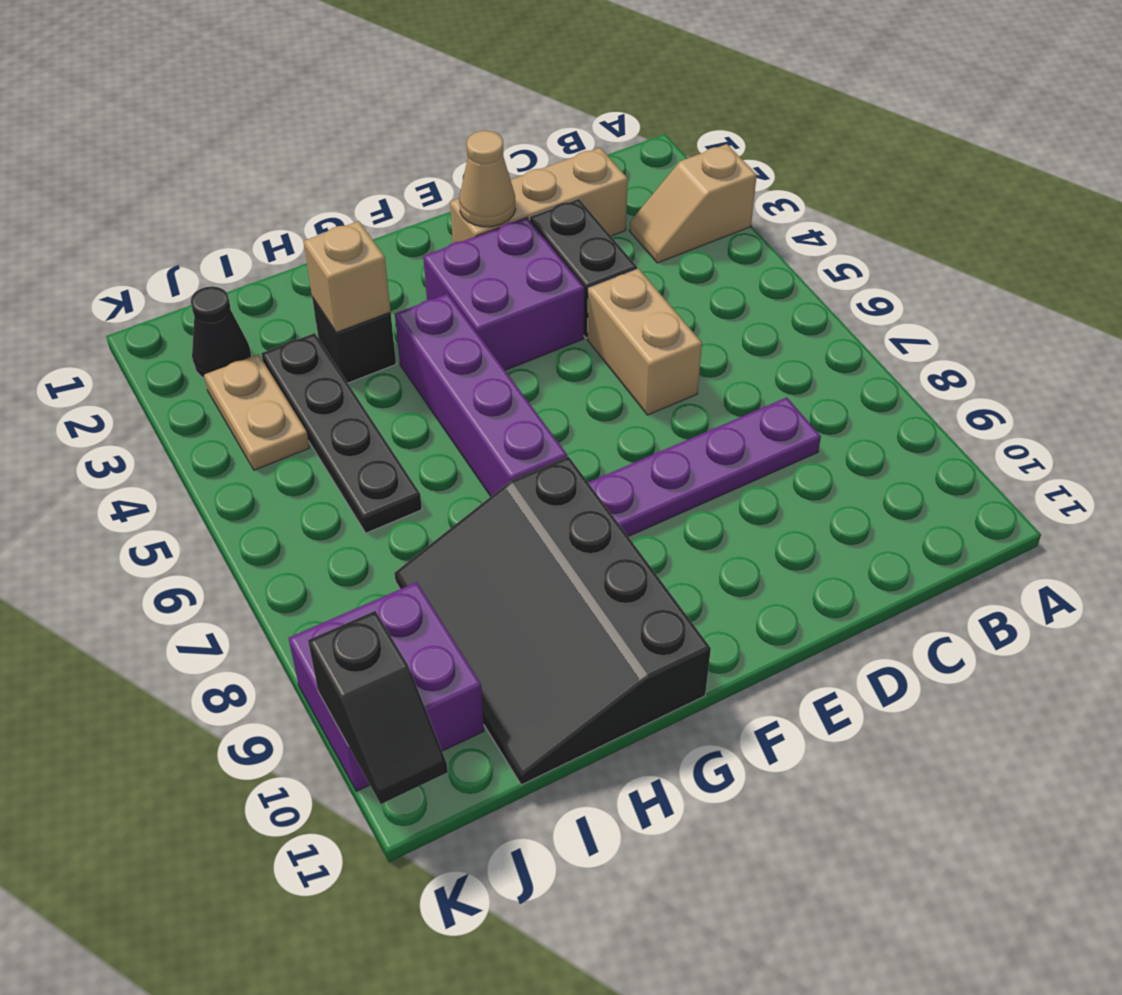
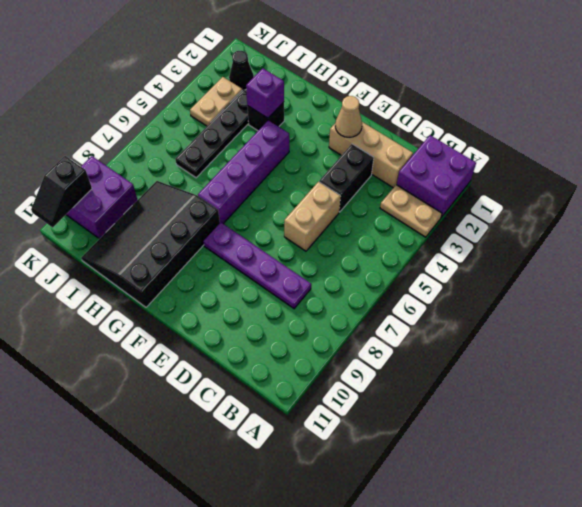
tan slope A3:B3 level 1 top A -> tan plate A3:B3 level 1
purple brick E3:F4 level 1 -> purple brick A1:B2 level 1
tan brick H3 level 2 -> purple brick H3 level 2

